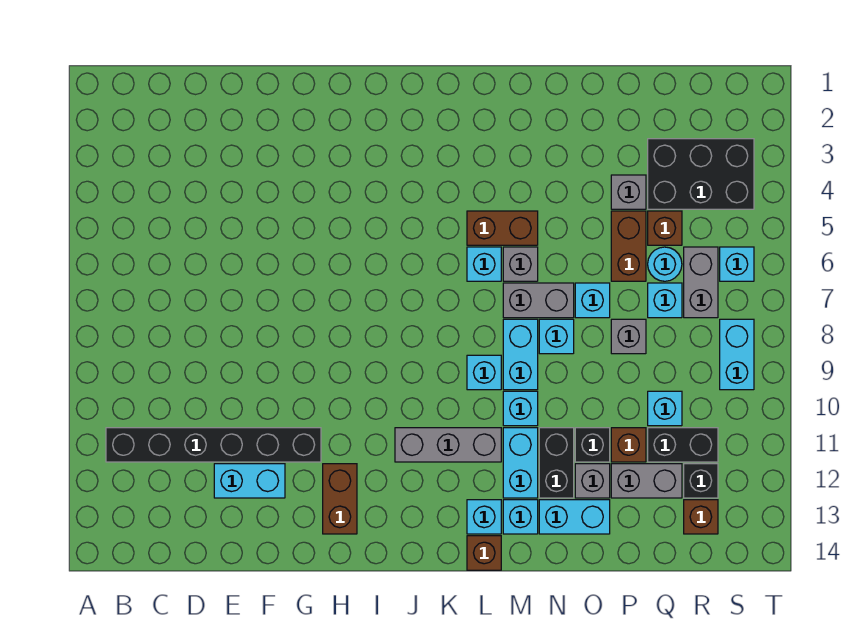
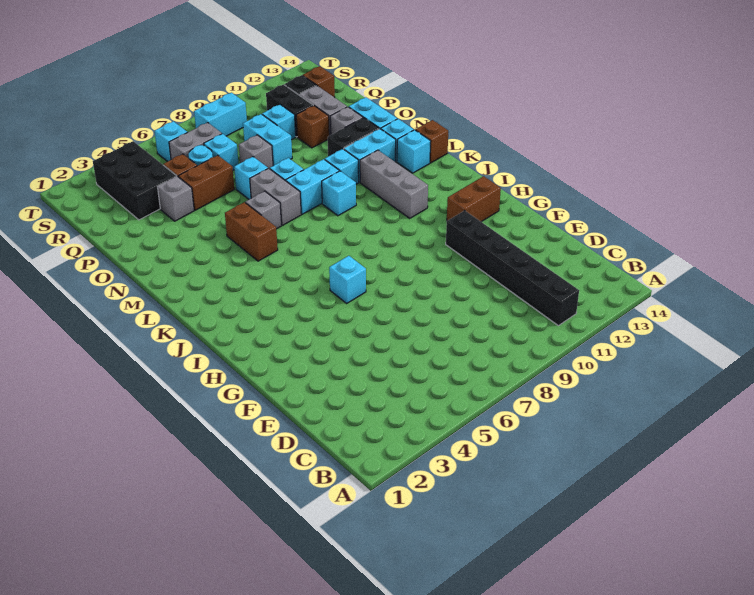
cyan brick E12:F12 level 1 -> cyan brick P9:Q9 level 1
cyan brick L6 level 1 -> cyan brick H6 level 1
black brick O11 level 1 -> none

